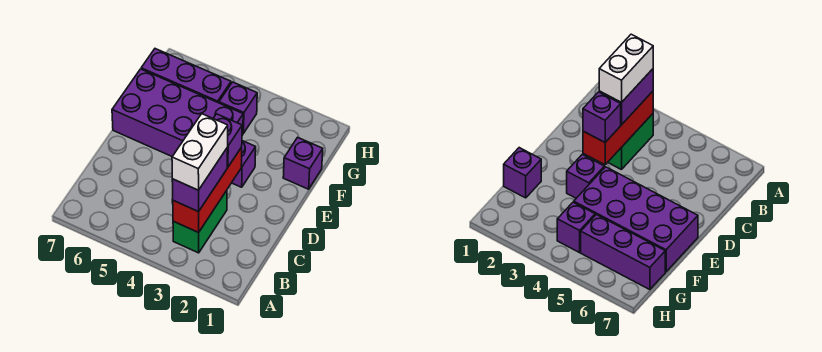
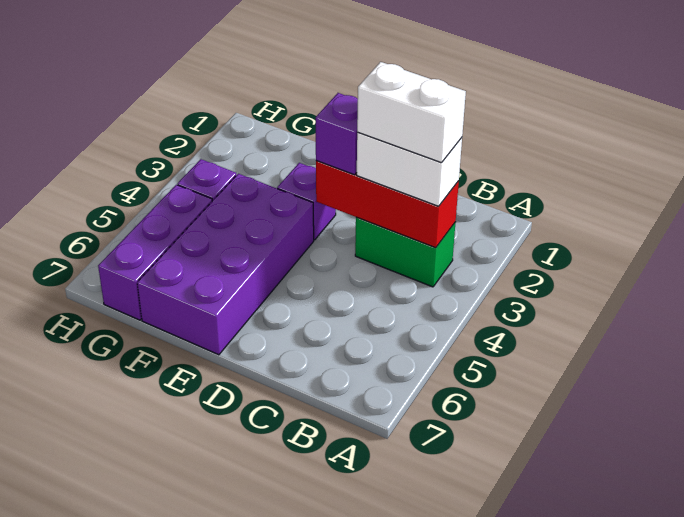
purple brick B3:C3 level 3 -> white brick B3:C3 level 3
purple brick F1 level 1 -> none

